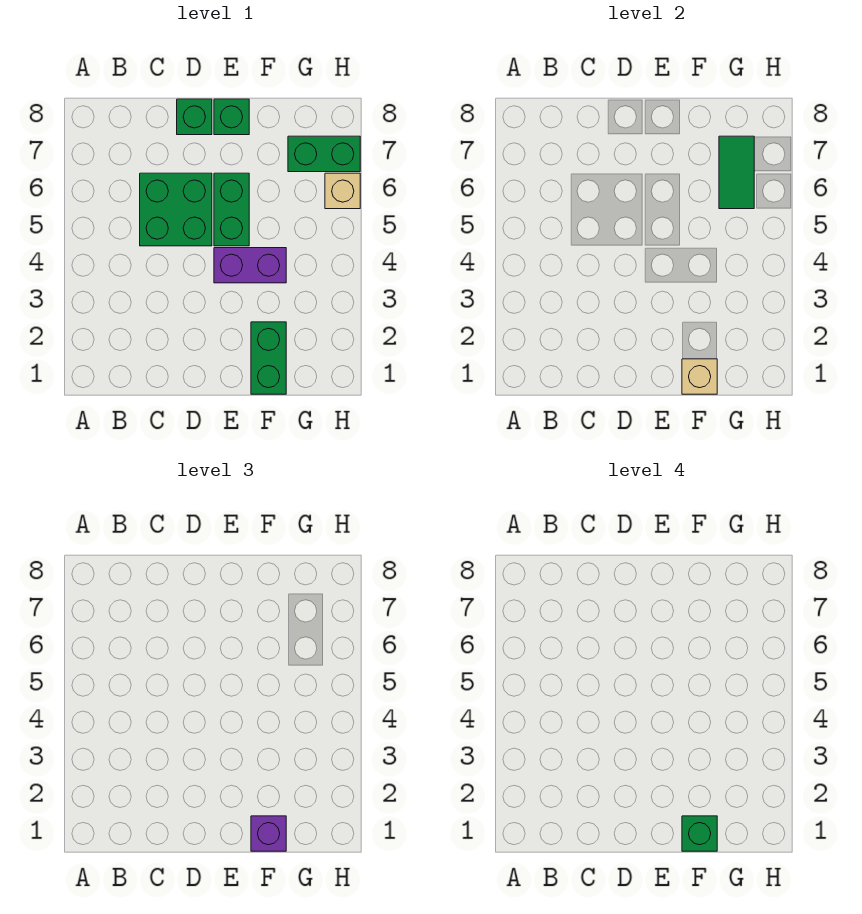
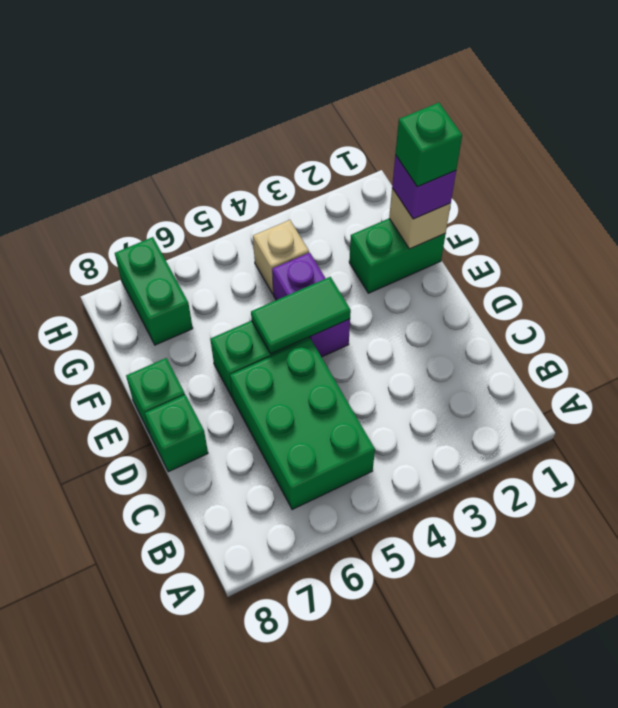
green brick C5:D6 level 1 -> green brick B5:D6 level 1
green tile G6:G7 level 2 -> green tile E4:E5 level 2
tan brick H6 level 1 -> tan brick G4 level 1

